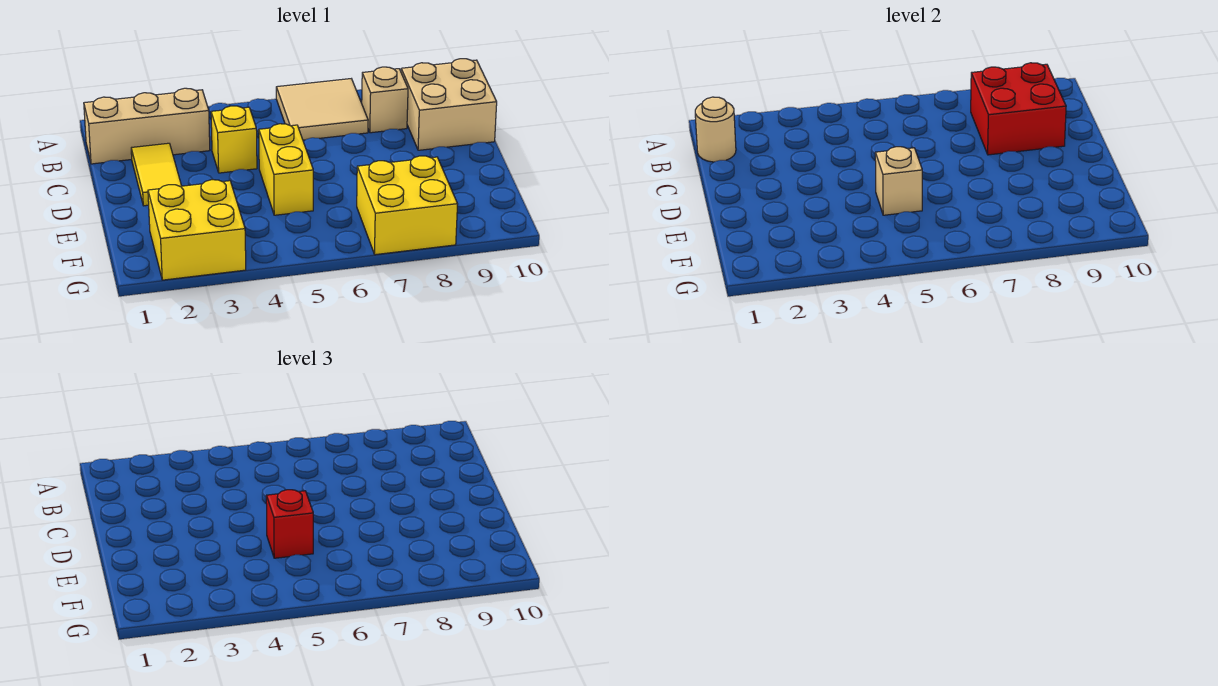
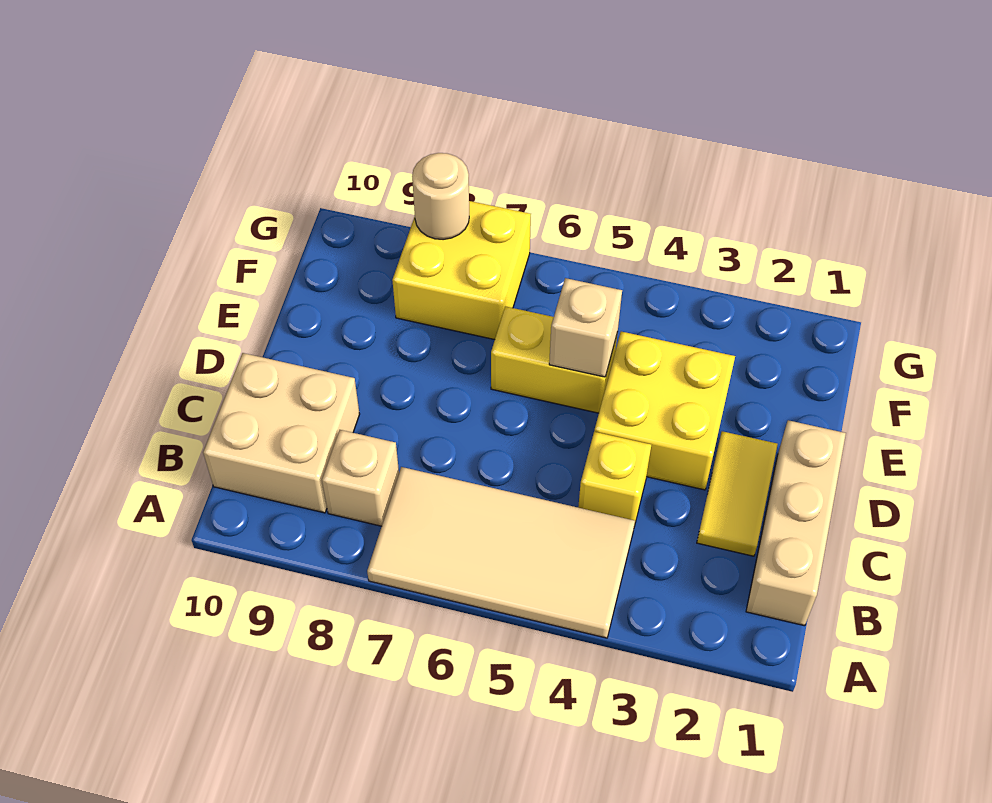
tan tile A6:B7 level 1 -> tan tile A4:B7 level 1
tan brick B1:B3 level 1 -> tan brick B1:D1 level 1
tan round brick B1 level 2 -> tan round brick G8 level 2
red brick B8:C9 level 2 -> none
yellow brick D5:E5 level 1 -> yellow brick E5:E6 level 1
red brick E5 level 3 -> none
yellow brick F2:G3 level 1 -> yellow brick D3:E4 level 1

